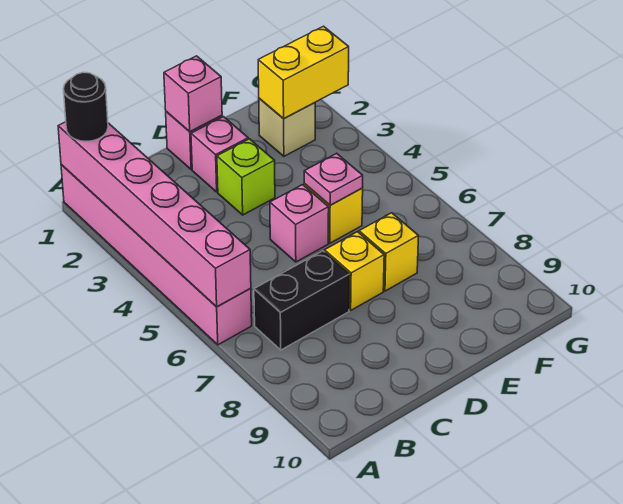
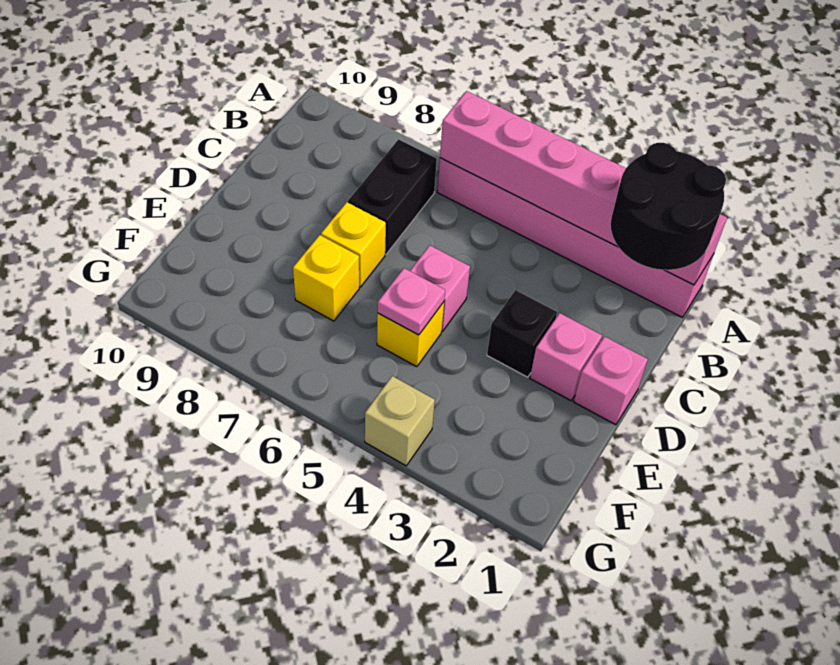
black round brick A1 level 3 -> black round brick A1:B2 level 3
pink brick D1 level 2 -> none
lime brick D3 level 1 -> black brick D3 level 1
tan brick F2 level 1 -> tan brick G4 level 1
yellow brick F2:G2 level 2 -> none

